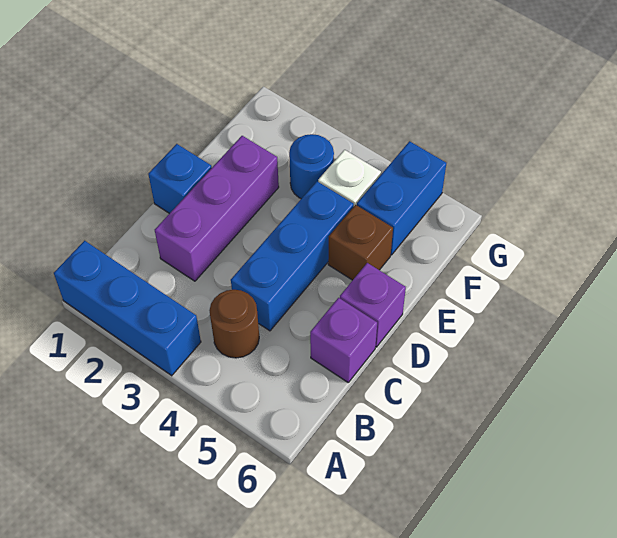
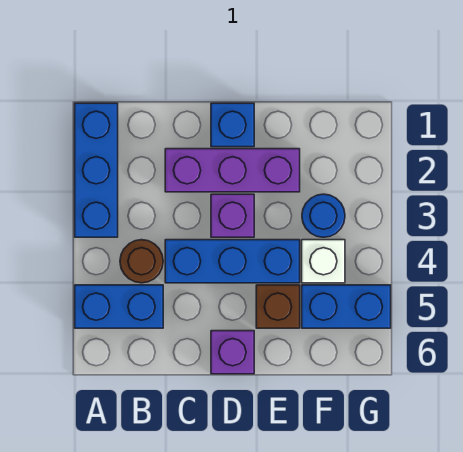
none -> blue brick A5:B5 level 1
purple brick C6 level 1 -> purple brick D3 level 1

